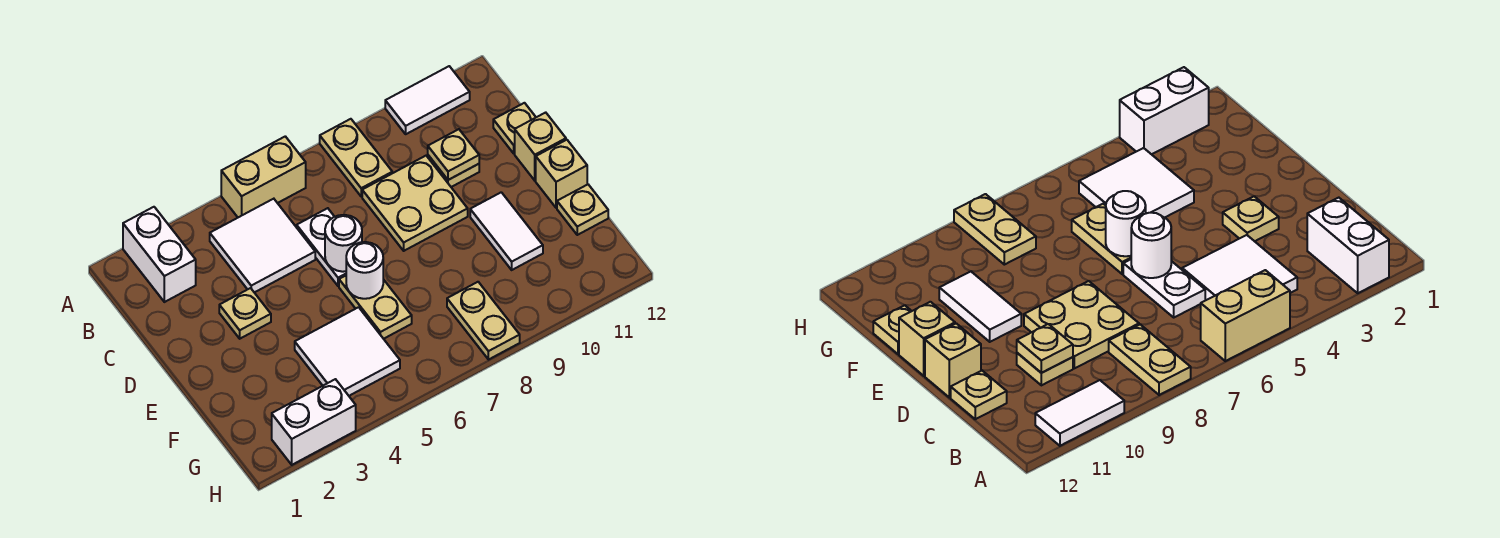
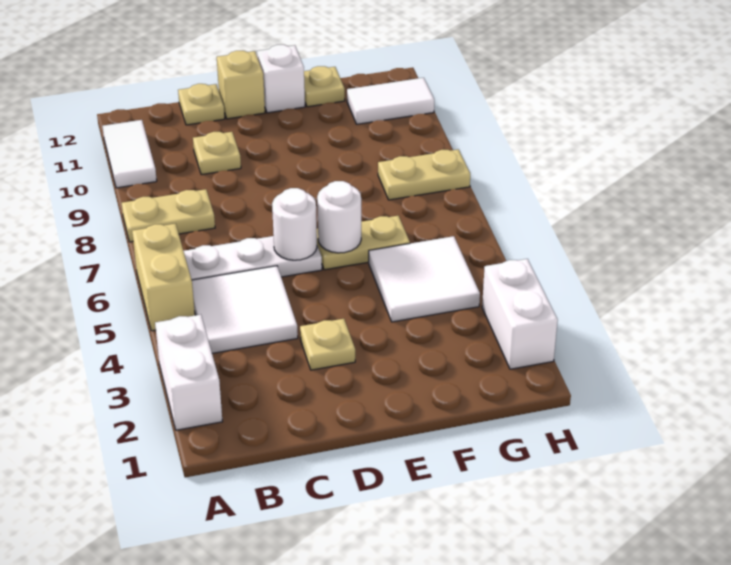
white brick A2:B2 level 1 -> white brick A2:A3 level 1
white plate C6:D6 level 1 -> white plate B6:D6 level 1
tan plate C8:D9 level 1 -> none
tan plate C10 level 2 -> none
white tile E10:F10 level 1 -> white tile G11:H11 level 1
tan brick E12 level 1 -> white brick E12 level 1

